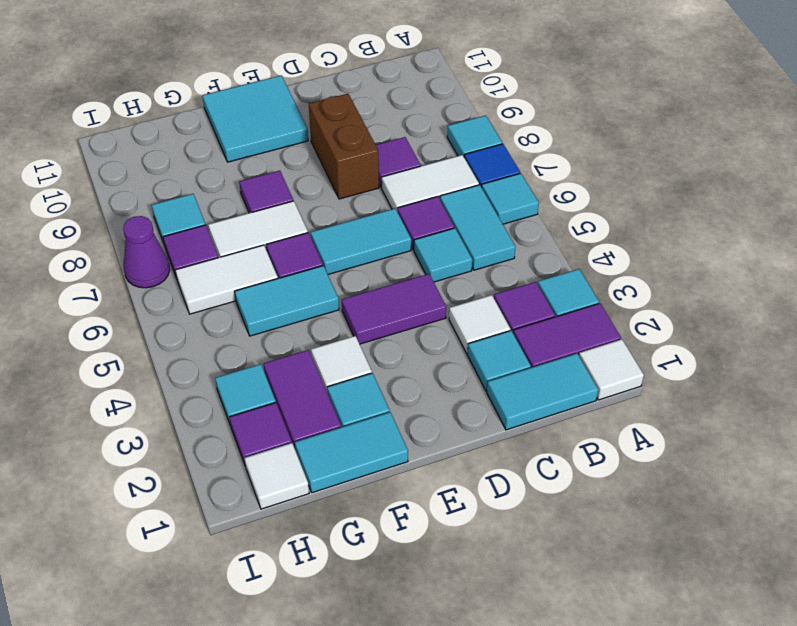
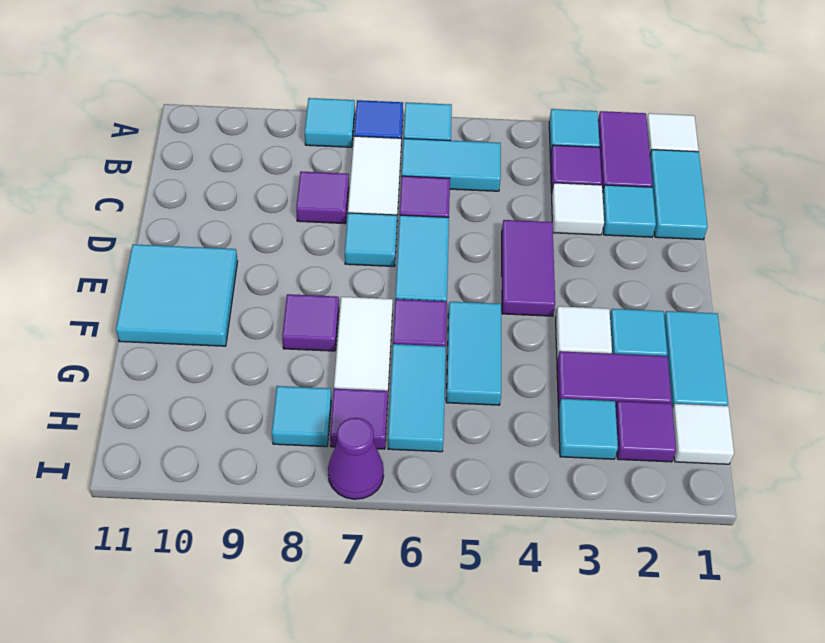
cyan tile C5 level 1 -> cyan tile D7 level 1
brown brick D8:D9 level 1 -> none
white tile G6:H6 level 1 -> cyan tile G6:H6 level 1

